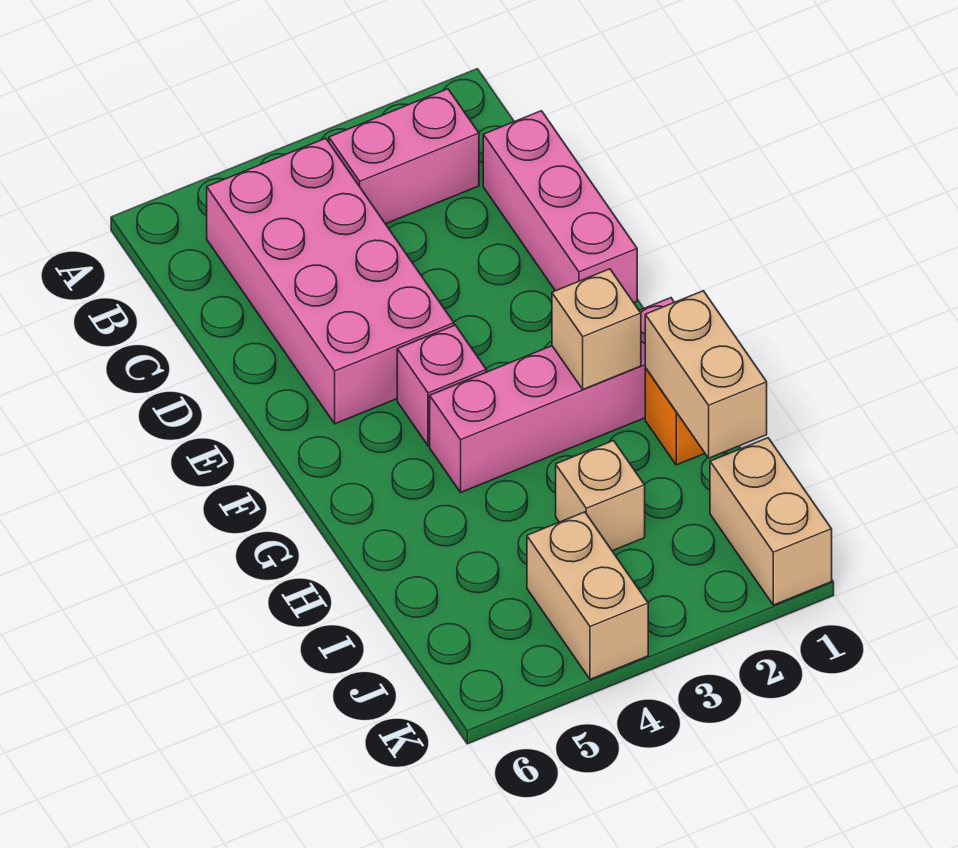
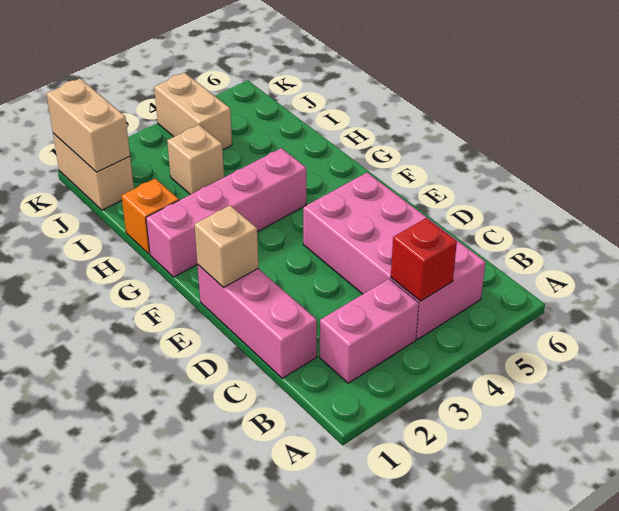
none -> red brick B4 level 2
pink brick F4 level 1 -> none
tan brick G2 level 2 -> tan brick E1 level 2
tan brick H1:I1 level 2 -> tan brick J1:K1 level 2

